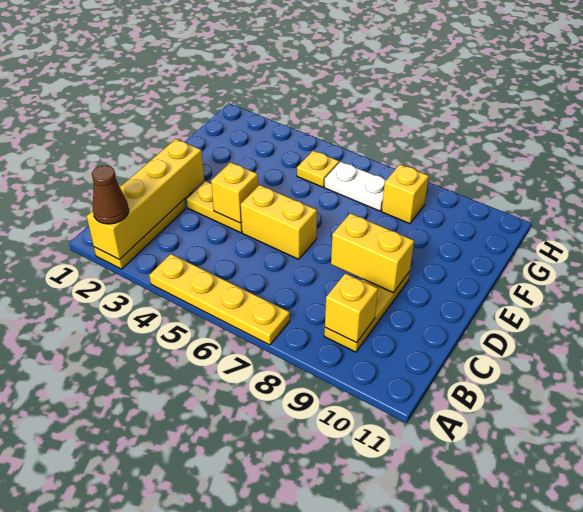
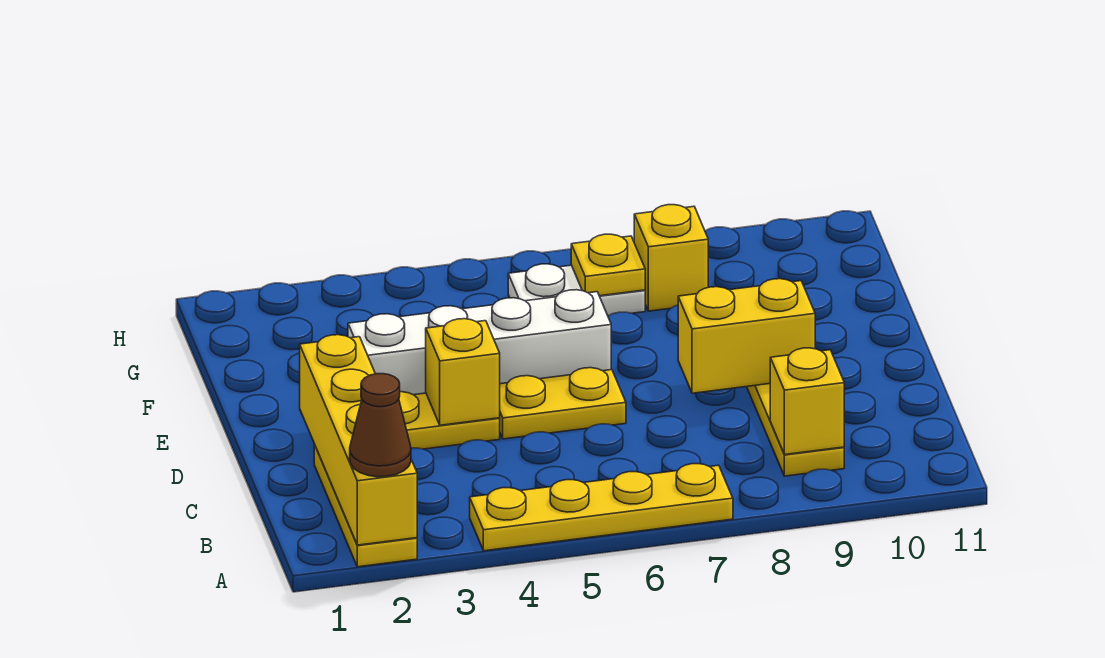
yellow brick D5:D6 level 1 -> yellow plate D5:D6 level 1
none -> white brick E3:E6 level 1
yellow plate G5 level 1 -> yellow plate G7 level 2

